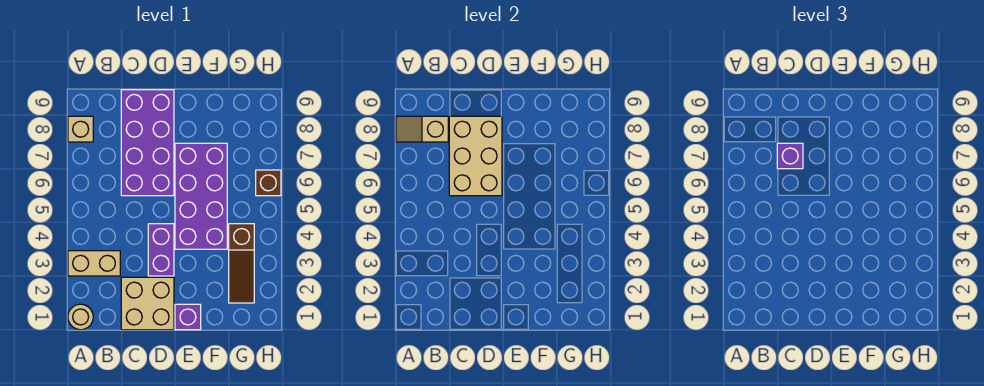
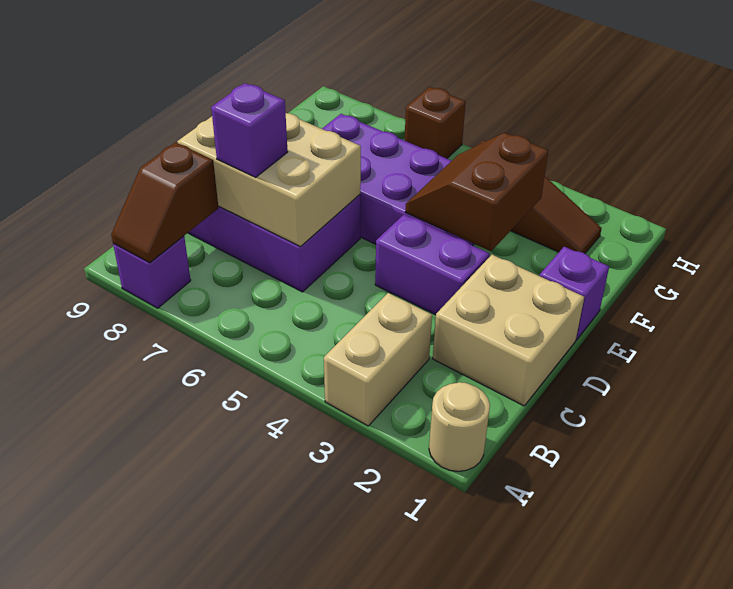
tan brick A8 level 1 -> purple brick A8 level 1
tan slope A8:B8 level 2 top B -> brown slope A8:B8 level 2 top B
none -> brown slope E3:F4 level 2 top 3

